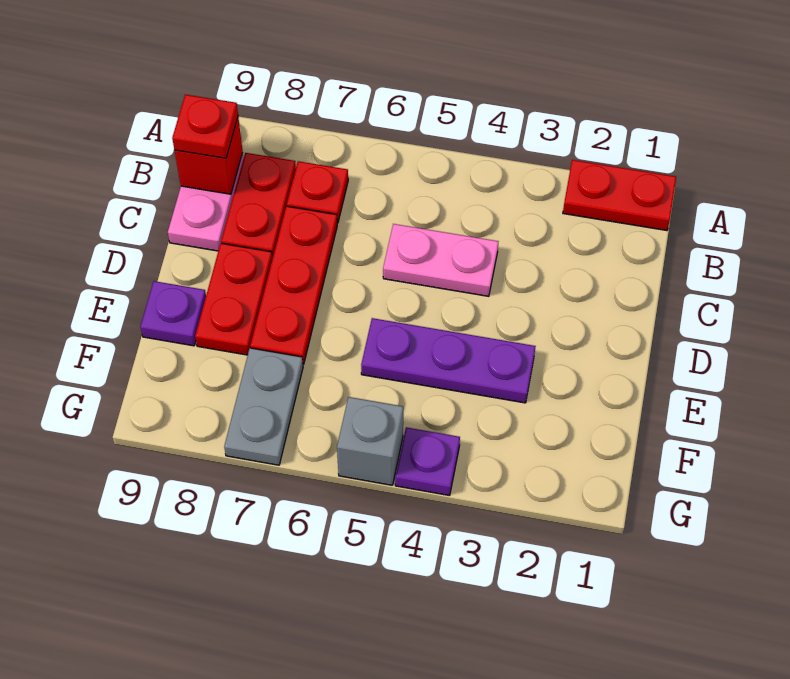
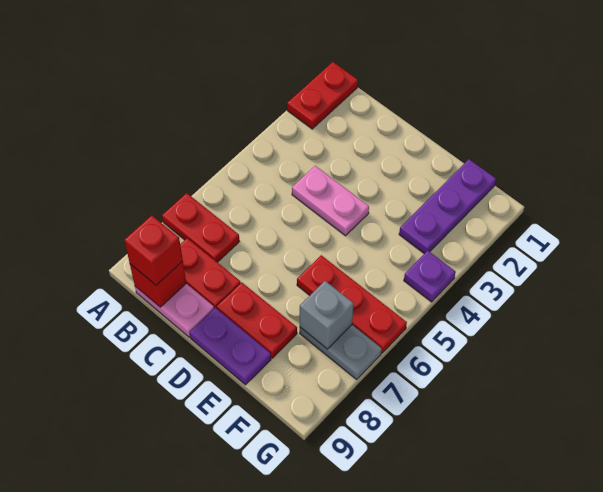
red plate B7 level 1 -> red plate A7:B7 level 1
red plate B9 level 3 -> red brick B9 level 3
pink plate C4:C5 level 1 -> pink plate C4:D4 level 1
red plate C7:E7 level 1 -> red plate E6:G6 level 1
purple plate E3:E5 level 1 -> purple plate F1:F3 level 1
purple plate E9 level 1 -> purple plate D9:E9 level 1
grey brick G5 level 1 -> grey brick F7 level 2

